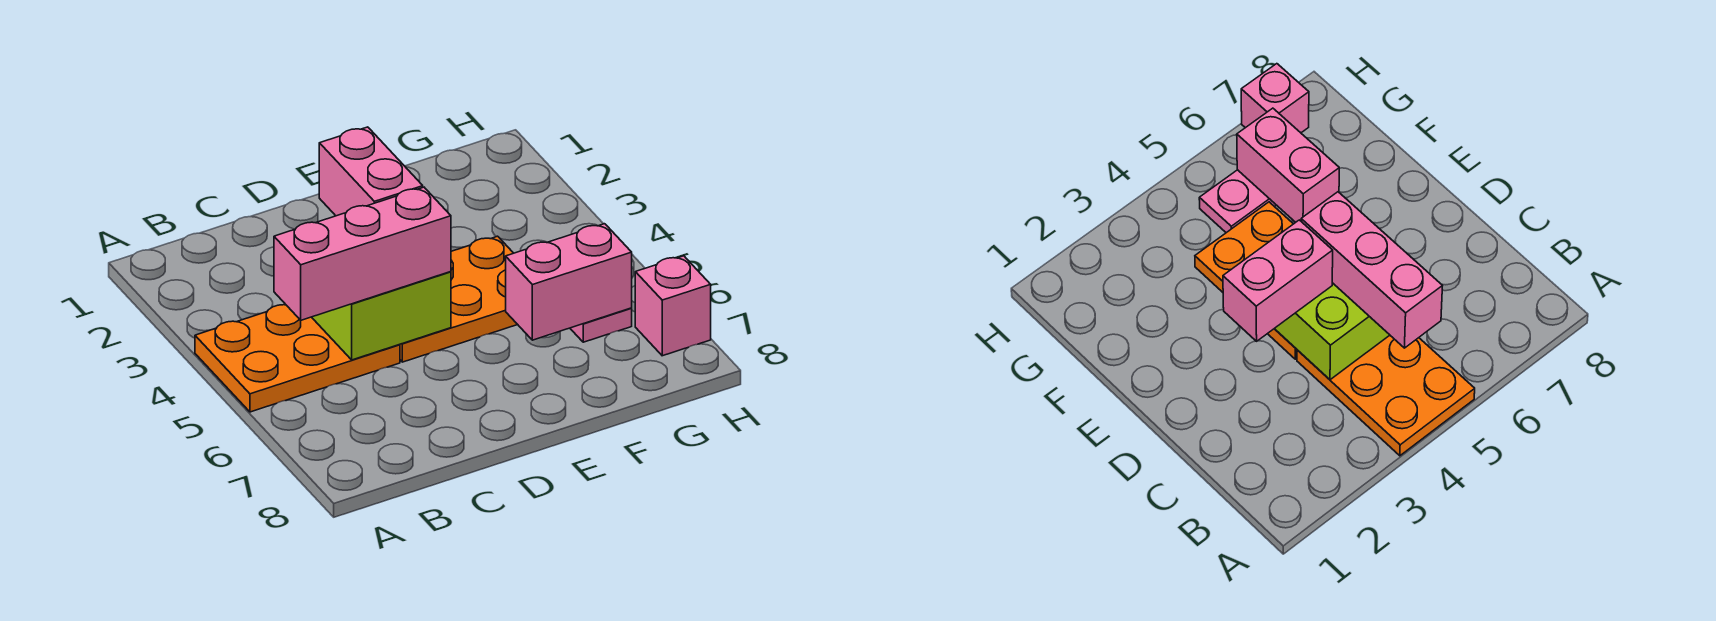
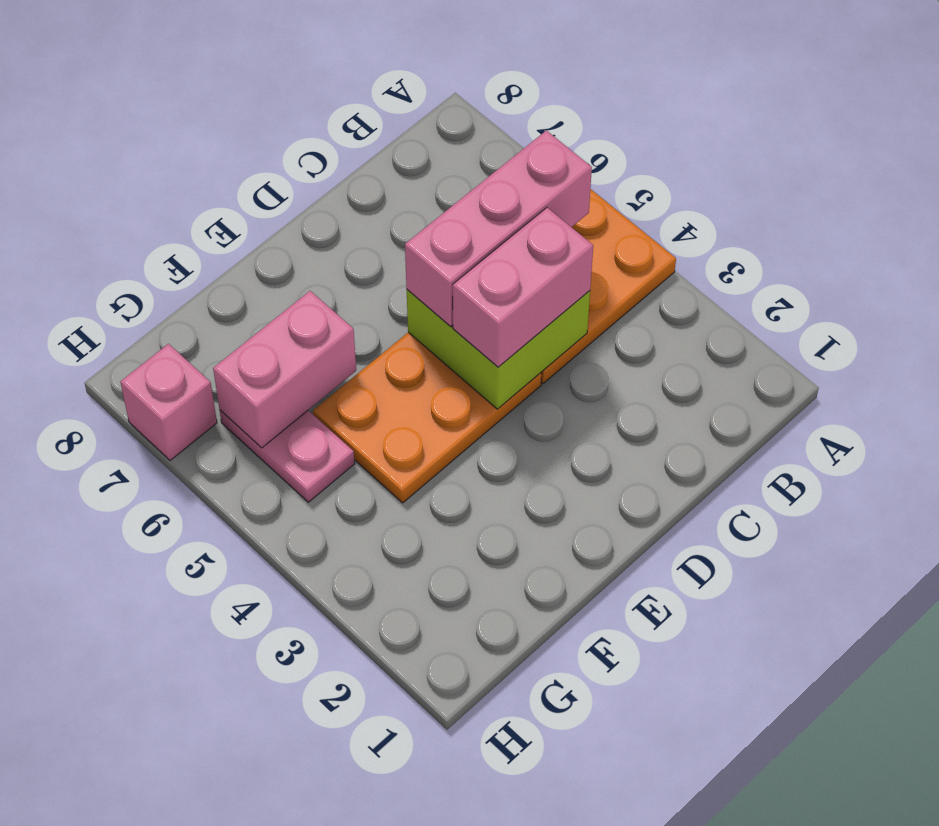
pink brick D3:D4 level 3 -> pink brick C4:D4 level 3

